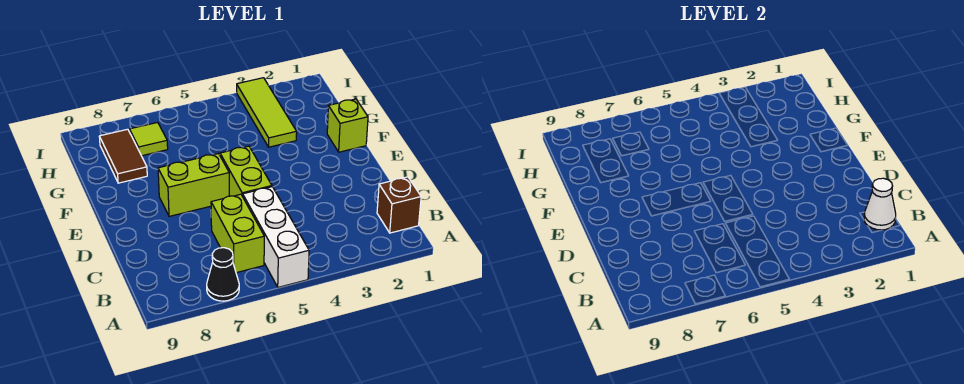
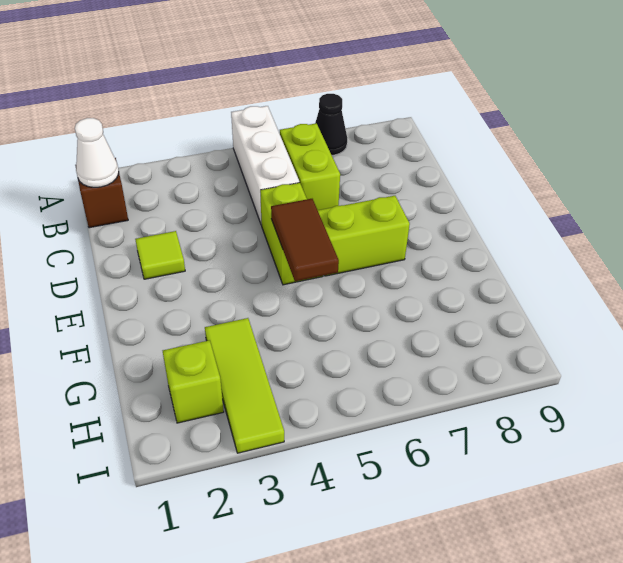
lime brick F1 level 1 -> lime brick H2 level 1
brown tile G8:H8 level 1 -> brown tile E5:F5 level 2
lime tile H7 level 1 -> lime tile D2 level 1

